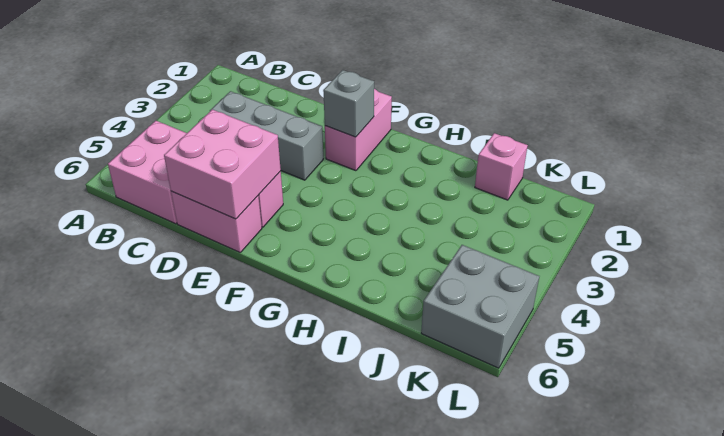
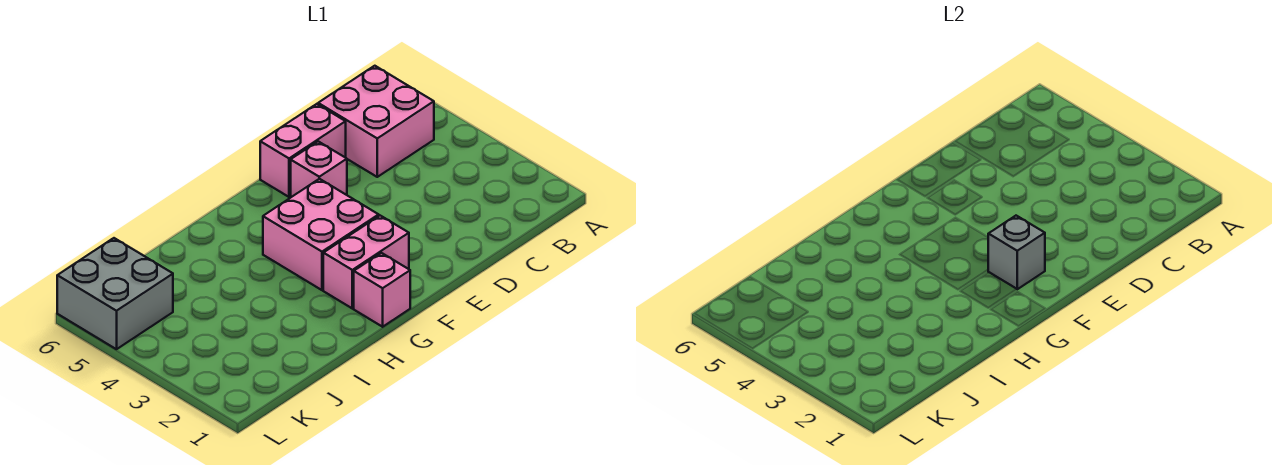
grey brick C3:E3 level 1 -> none
pink brick D5:E6 level 2 -> pink brick F3:G4 level 1
pink brick F1:F2 level 1 -> pink brick F2:G2 level 1
pink brick J1 level 1 -> pink brick G1 level 1

